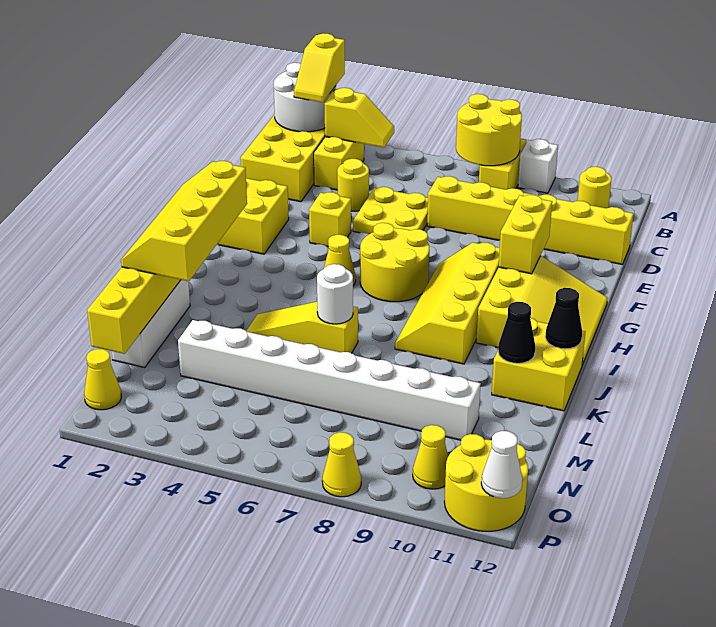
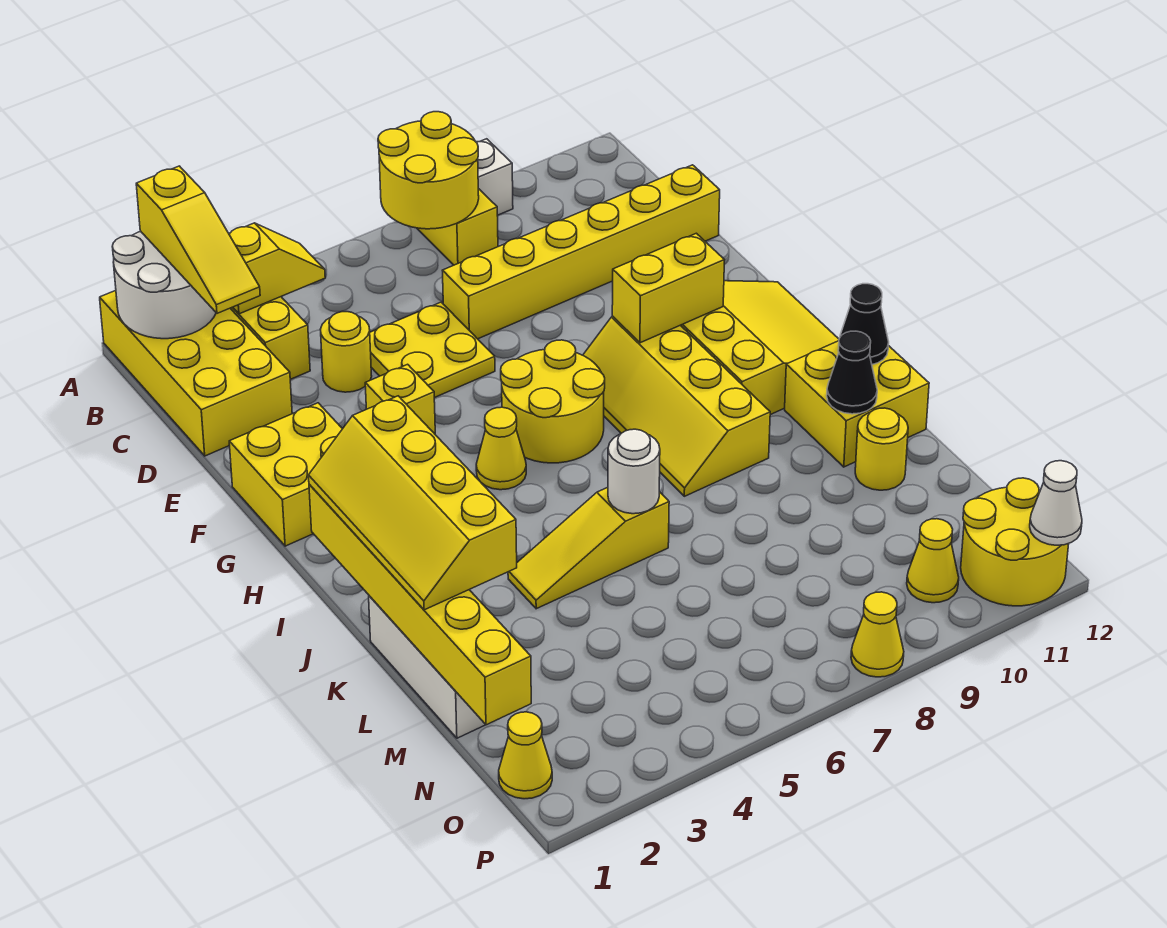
yellow slope A2:B2 level 3 top A -> yellow slope A2:C2 level 3 top A
yellow round brick B11 level 1 -> yellow round brick L11 level 1
yellow brick F10:G10 level 2 -> yellow brick G9:G10 level 2
white brick M3:M10 level 1 -> none

